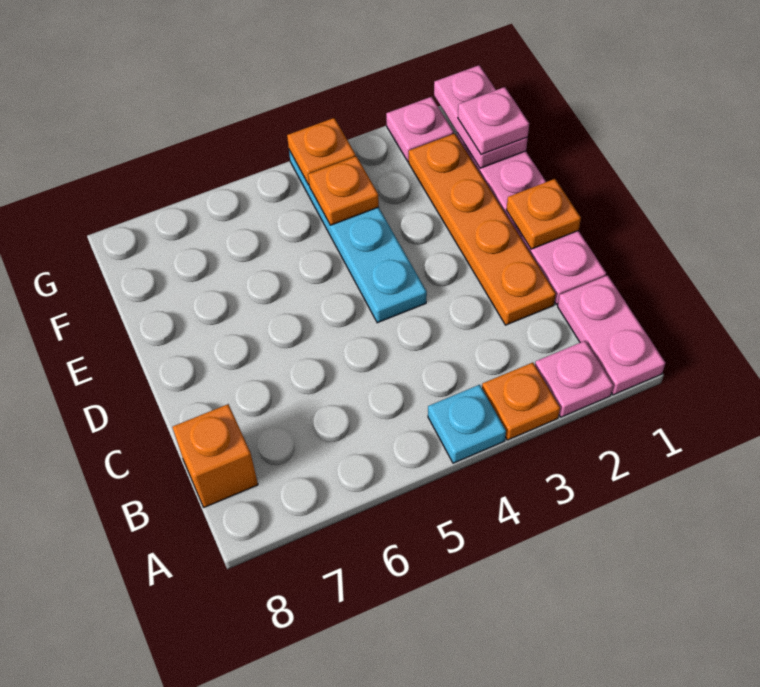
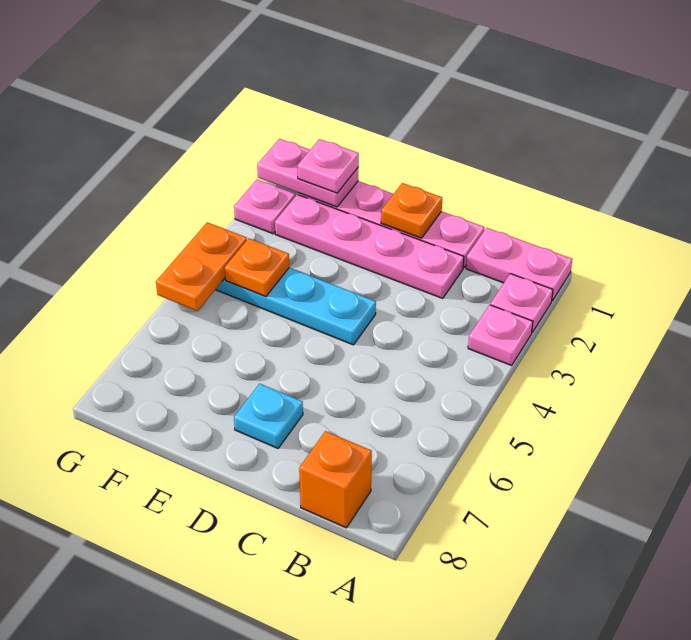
orange plate A3 level 1 -> pink plate A3 level 1
cyan plate A4 level 1 -> cyan plate D7 level 1
orange plate C2:F2 level 1 -> pink plate C2:F2 level 1
orange plate G4 level 2 -> orange plate G4:G5 level 2

